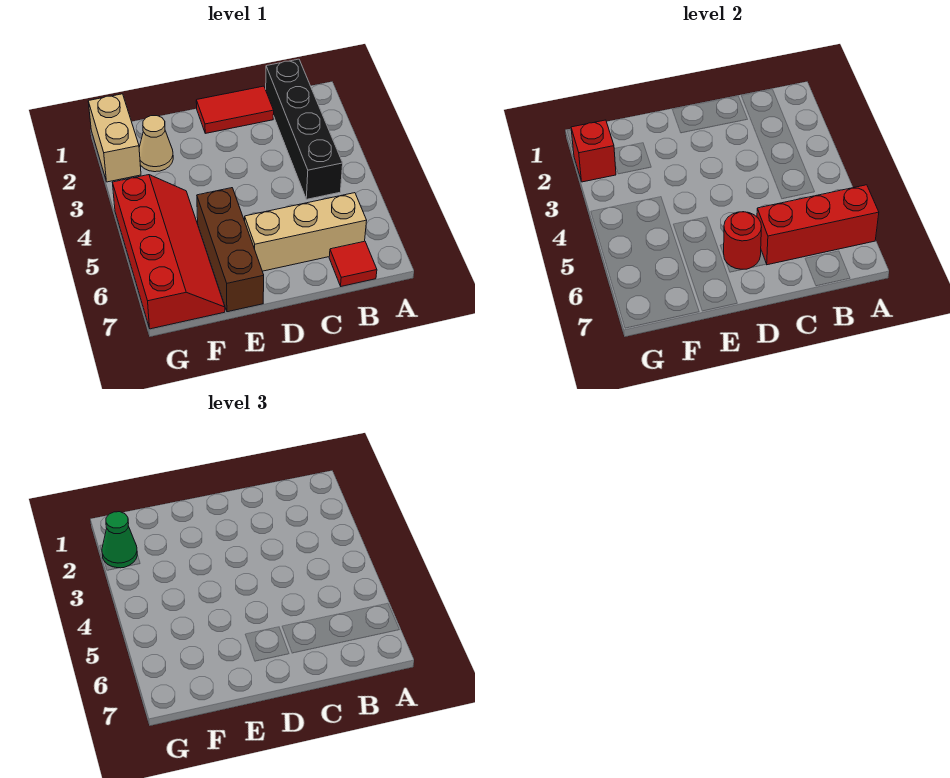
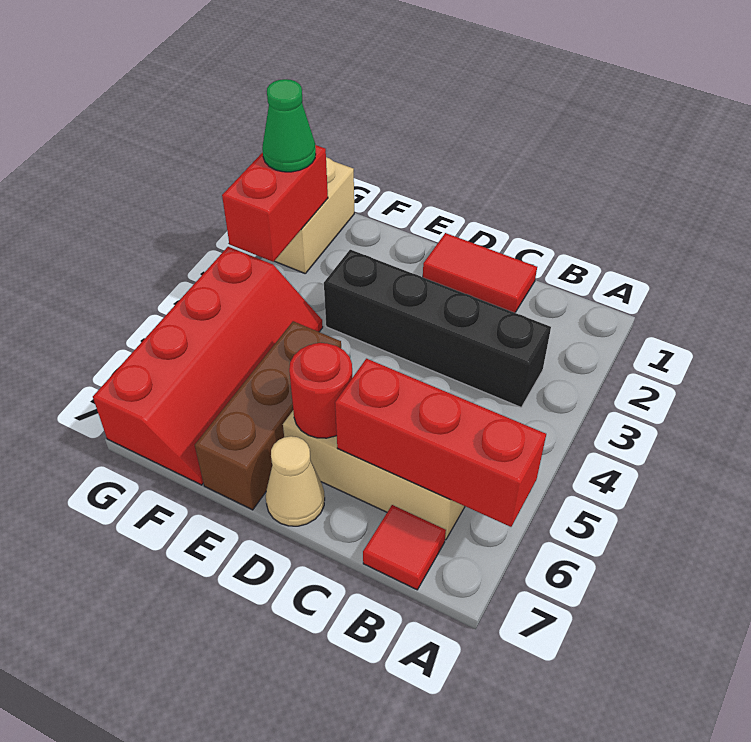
black brick B1:B4 level 1 -> black brick B3:E3 level 1
tan cone F2 level 1 -> tan cone D7 level 1
red brick G2 level 2 -> red brick G2:G3 level 2

